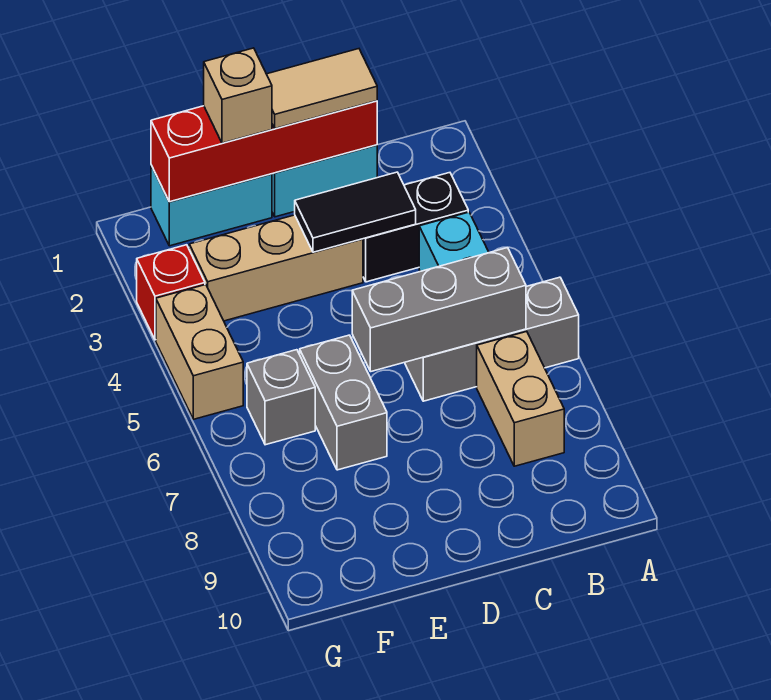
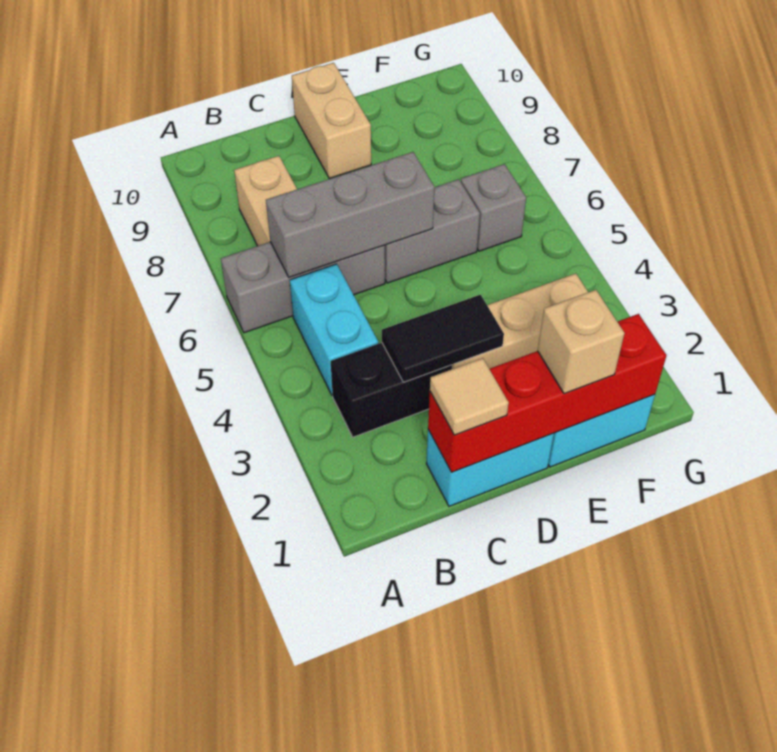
tan tile C1:D1 level 3 -> tan tile C1 level 3
grey brick E6:E7 level 1 -> grey brick D6:E6 level 1
red brick G3 level 1 -> none
tan brick G4:G5 level 1 -> tan brick D9:D10 level 1

